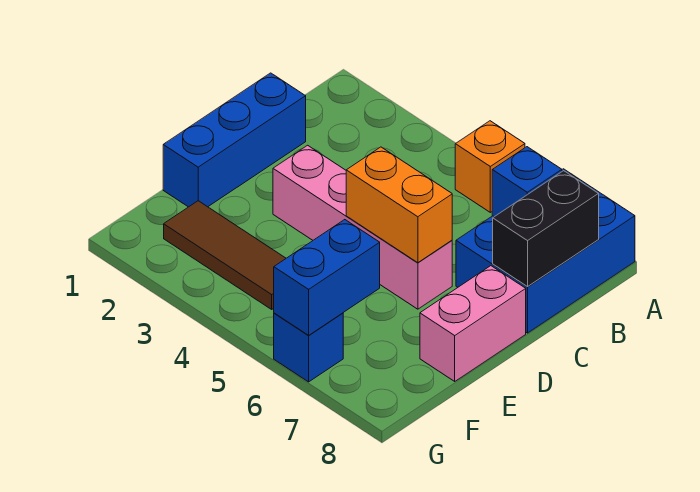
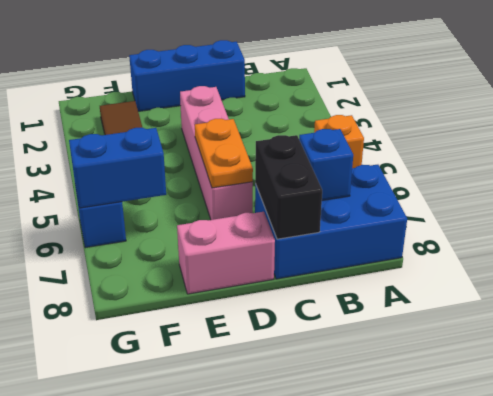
black brick B8:C8 level 2 -> black brick C7:C8 level 2
orange brick D5:D6 level 2 -> orange plate D5:D6 level 2

